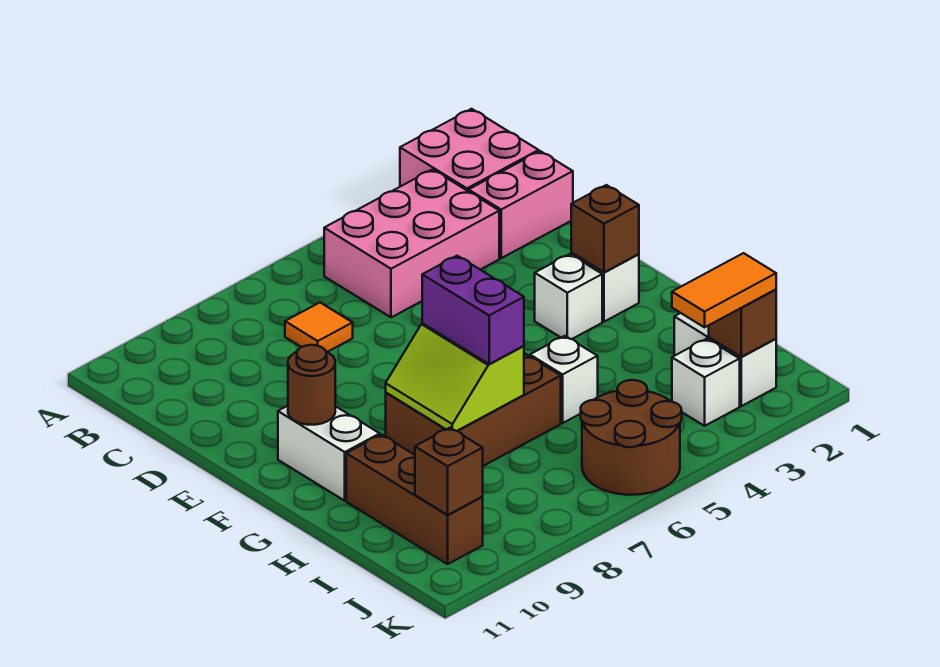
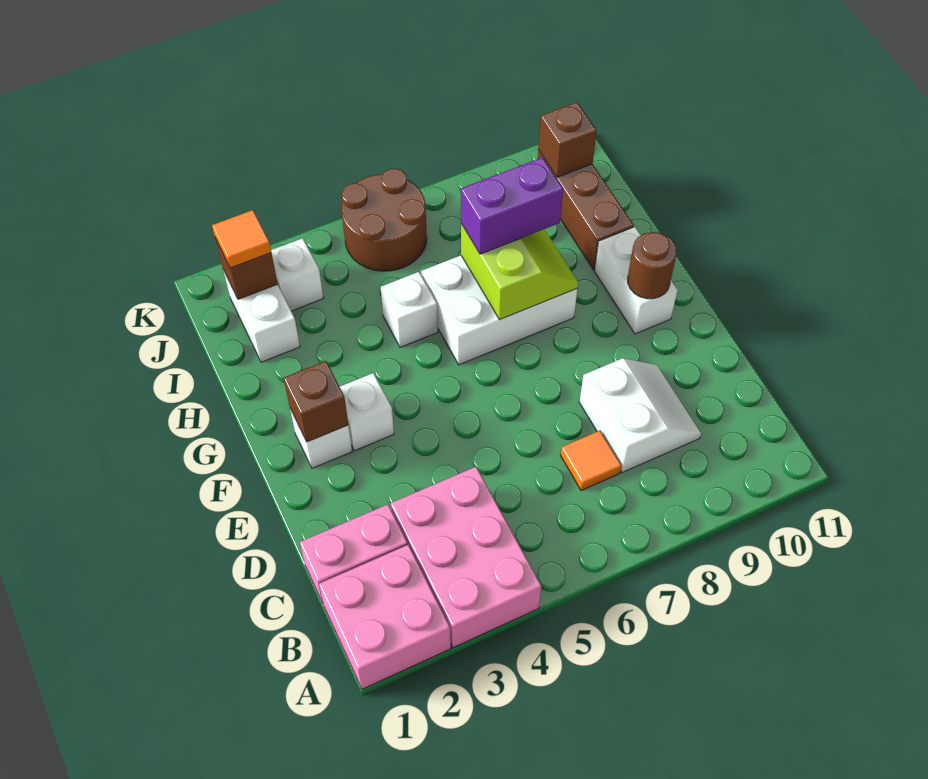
pink brick B3:C5 level 1 -> pink brick A3:C4 level 1
none -> white slope C8:D9 level 1 top 8
brown brick G6:H8 level 1 -> white brick G6:H8 level 1
purple brick G7:H7 level 3 -> purple brick H7:H8 level 3
orange tile J2:J3 level 3 -> orange tile J2 level 3

